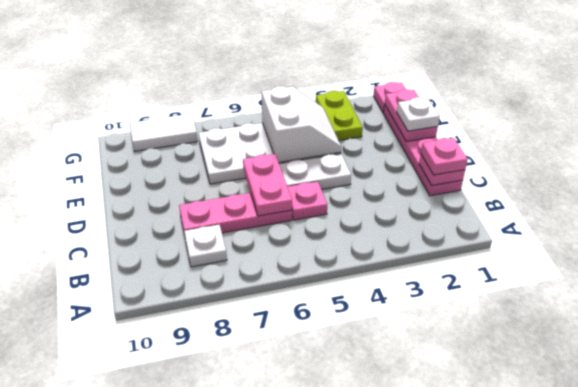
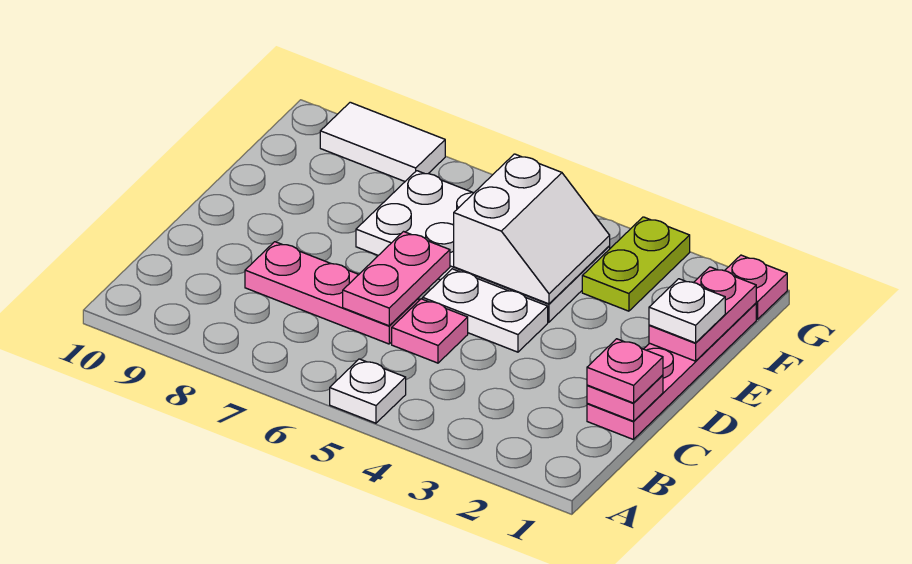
white plate B8 level 1 -> white plate A5 level 1

